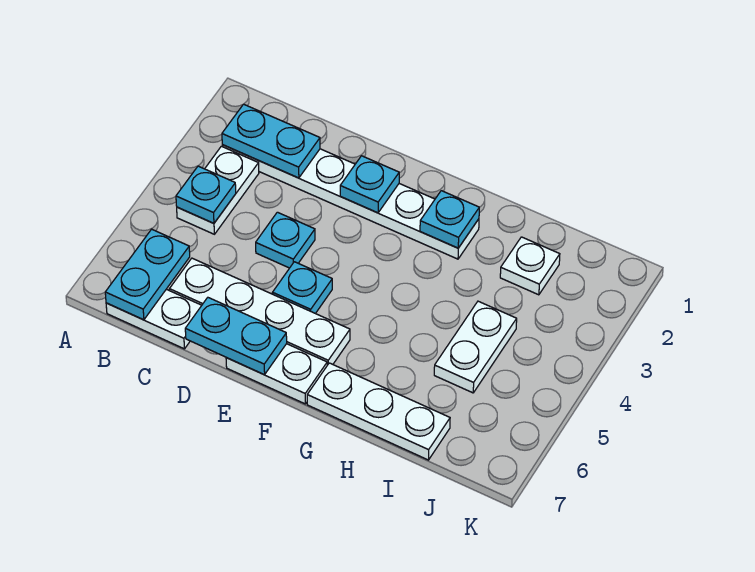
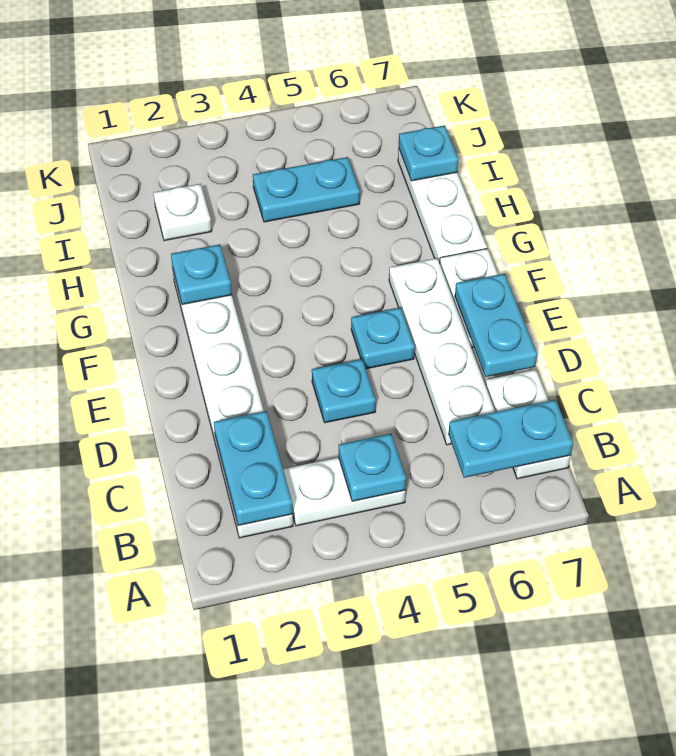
cyan plate E2 level 2 -> cyan plate I7 level 2
white plate I4:I5 level 1 -> cyan plate I4:I5 level 1

